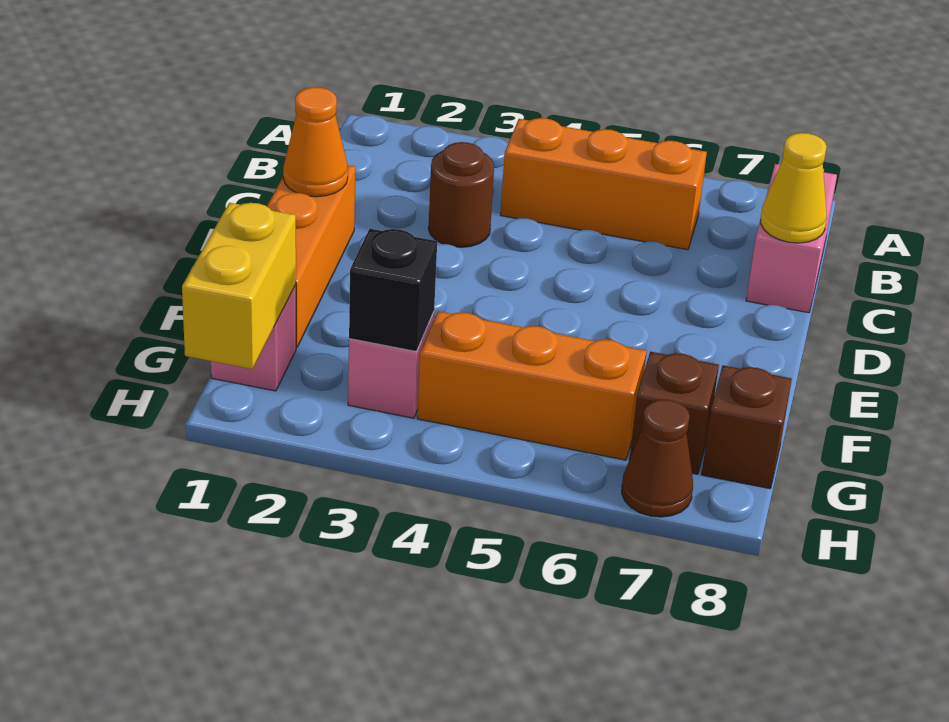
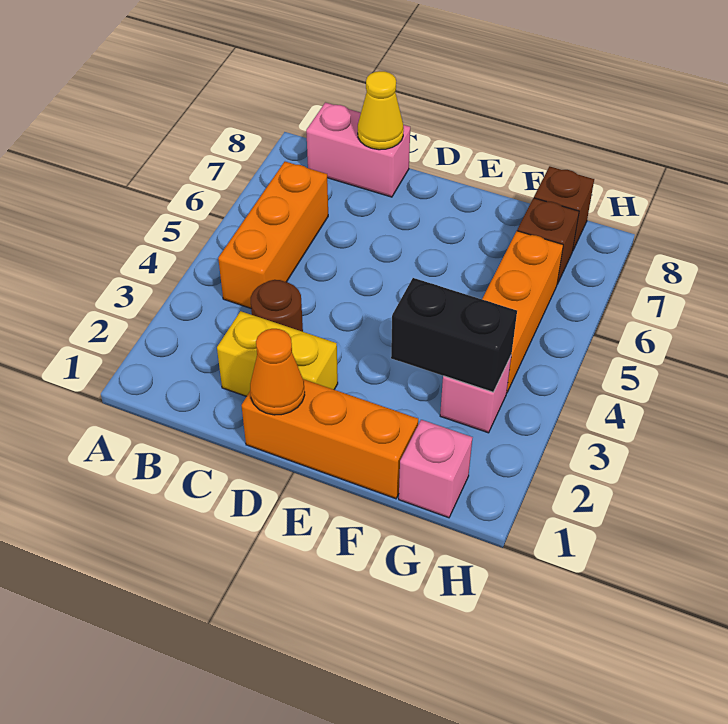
yellow brick G1:H1 level 2 -> yellow brick C2:D2 level 1
black brick G3 level 2 -> black brick F3:G3 level 2
brown cone H7 level 1 -> none

